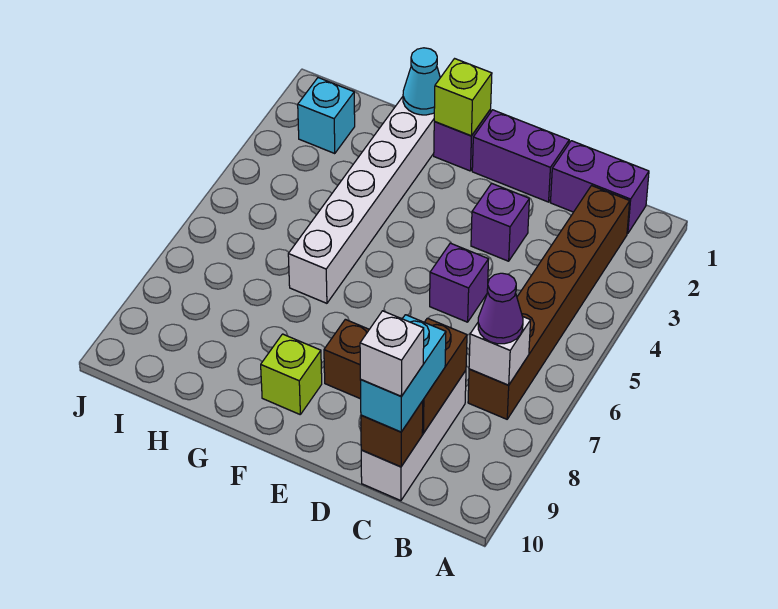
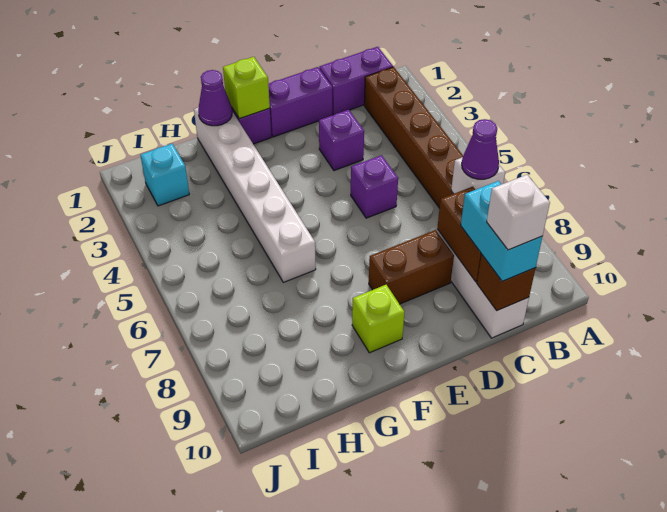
cyan cone G1 level 2 -> purple cone G1 level 2

